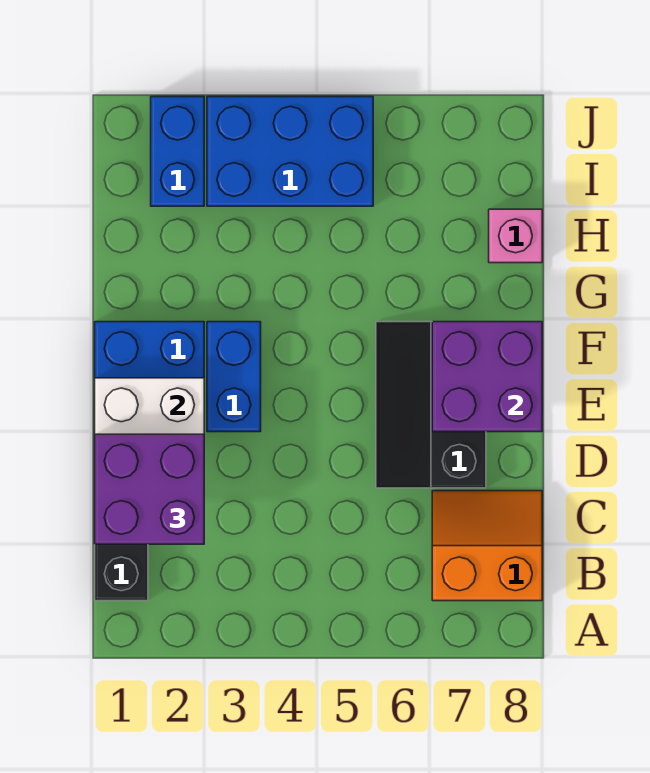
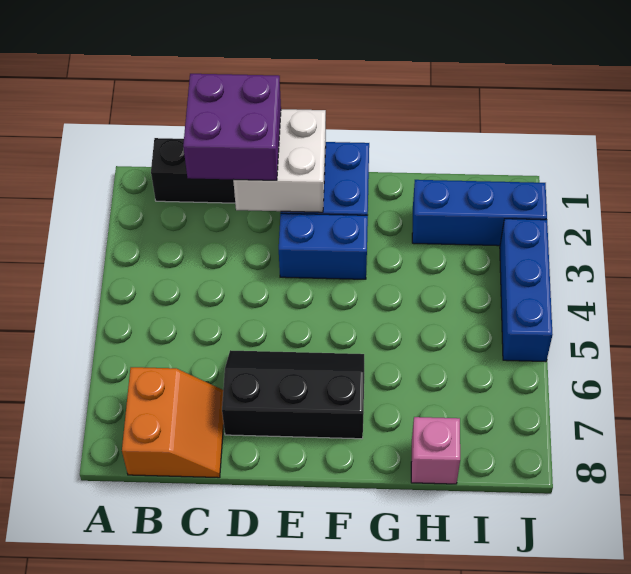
purple brick E7:F8 level 2 -> none
blue brick I2:J2 level 1 -> blue brick H2:J2 level 1
blue brick I3:J5 level 1 -> blue brick J3:J5 level 1

